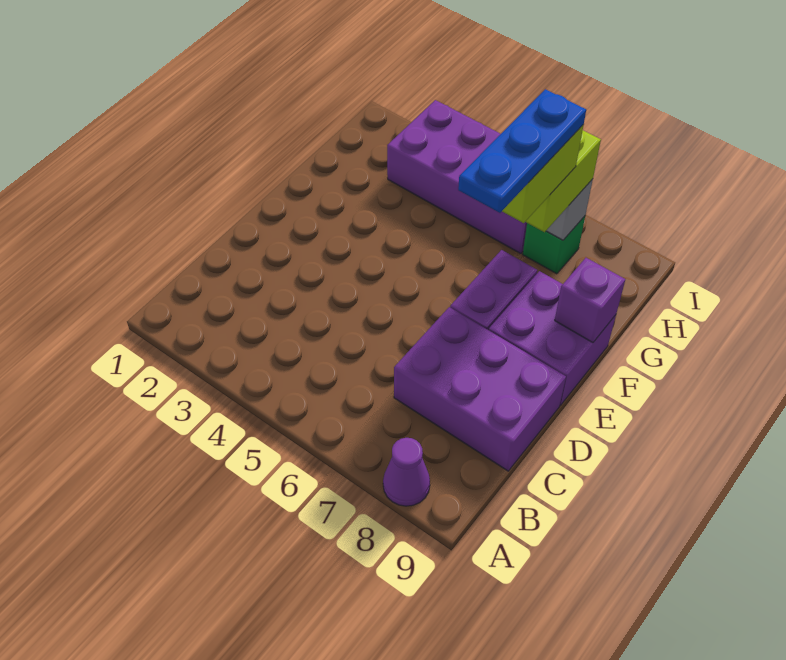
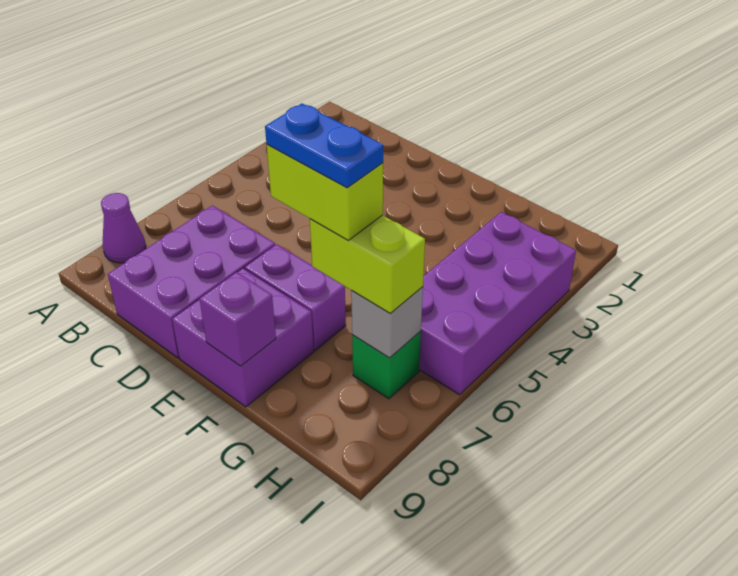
blue plate E7:G7 level 5 -> blue plate F7:G7 level 5

